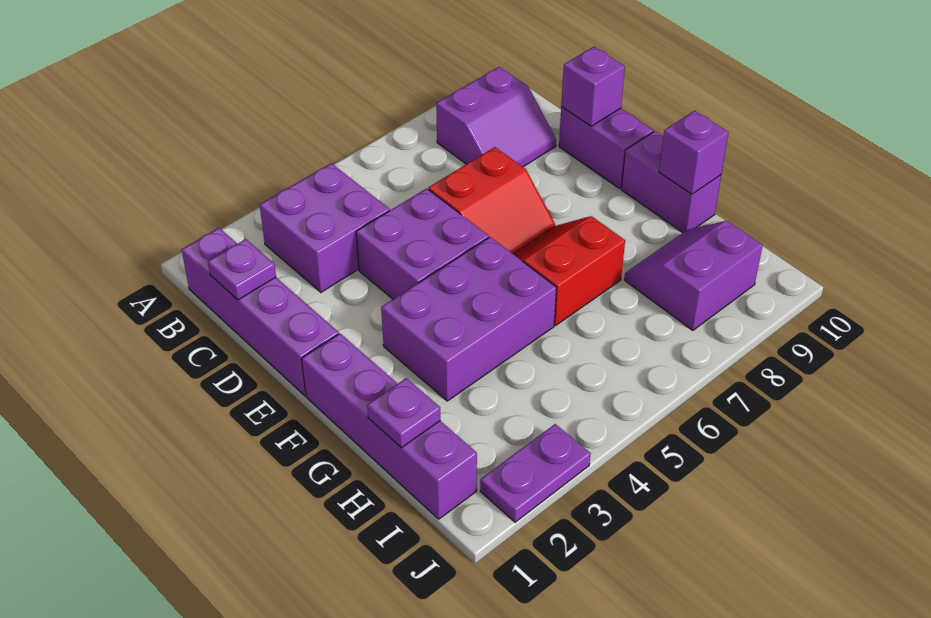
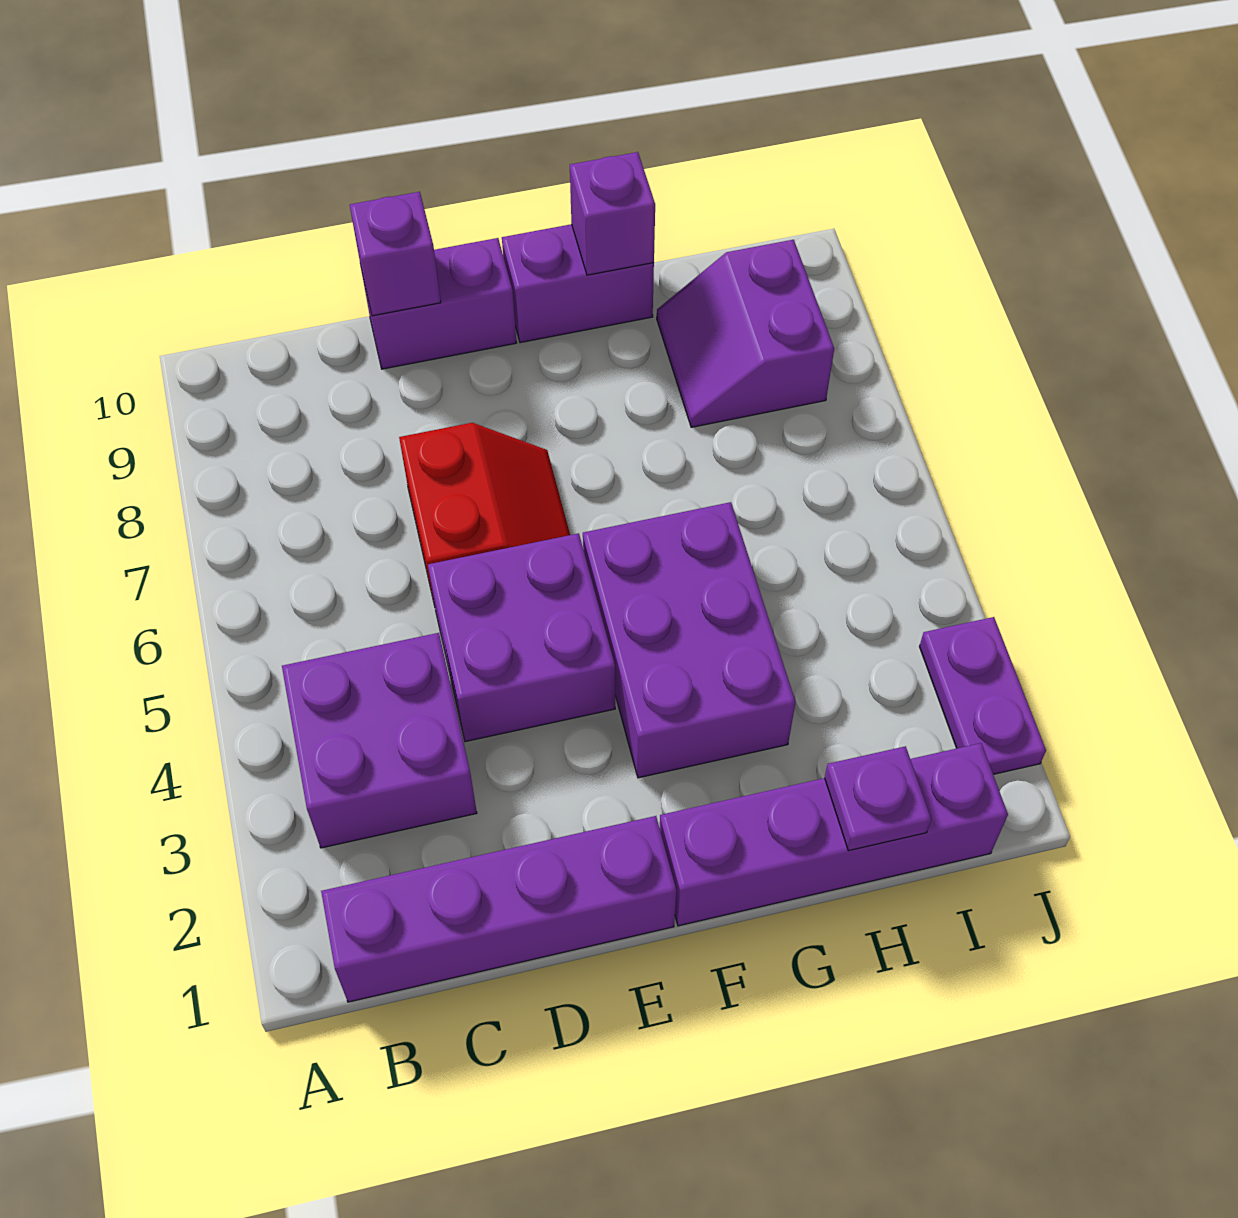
purple slope B8:C9 level 1 top B -> none
purple plate C1 level 2 -> none
red slope F6:G7 level 1 top G -> none

